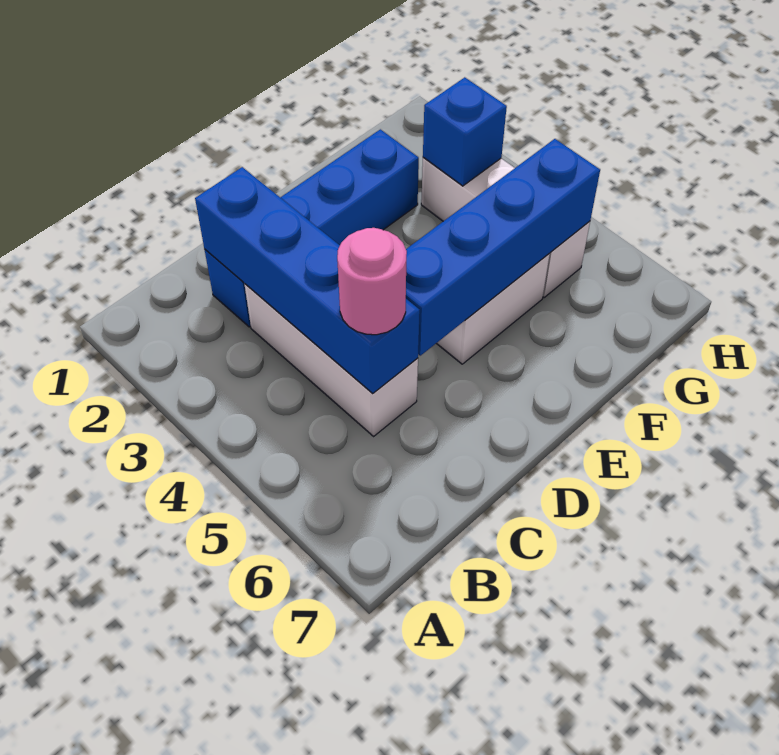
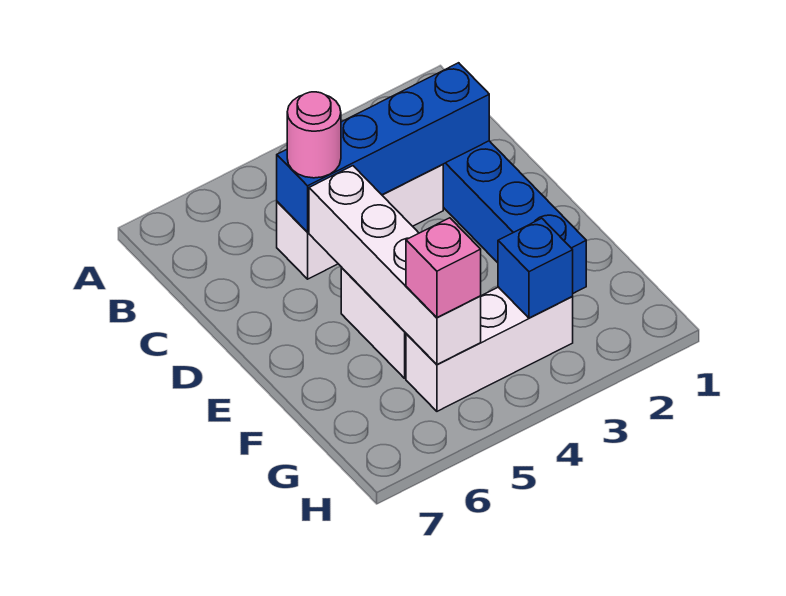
blue brick D5:G5 level 2 -> white brick D5:G5 level 2
none -> pink brick G5 level 3

